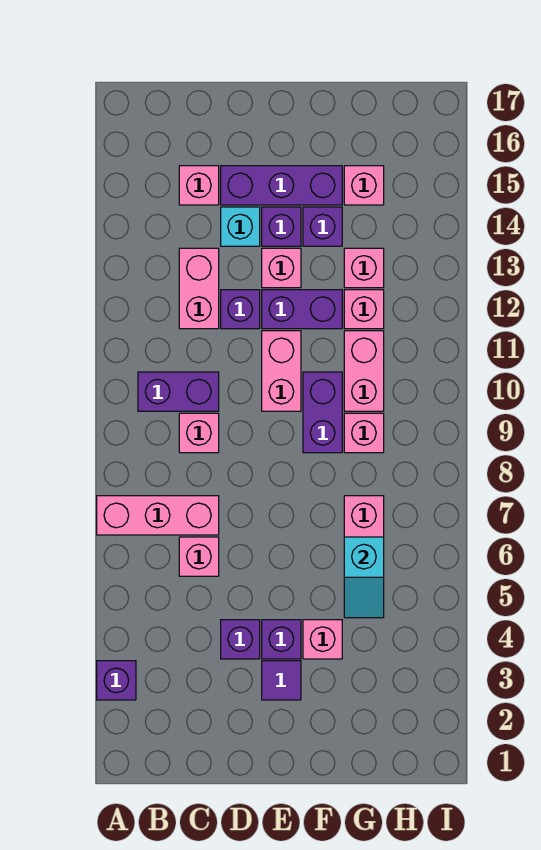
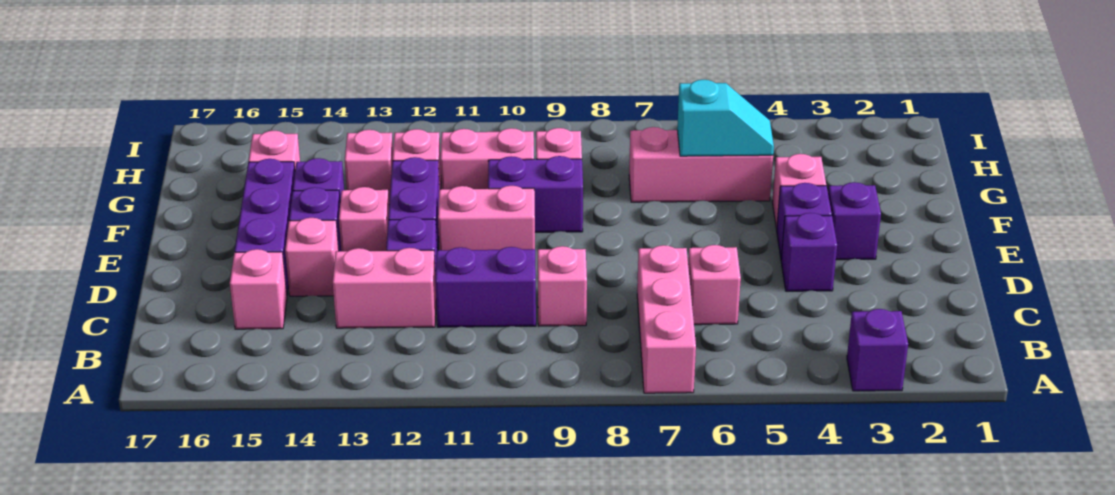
purple brick B10:C10 level 1 -> purple brick C10:C11 level 1
cyan brick D14 level 1 -> pink brick D14 level 1
purple tile E3 level 1 -> purple brick E3 level 1

